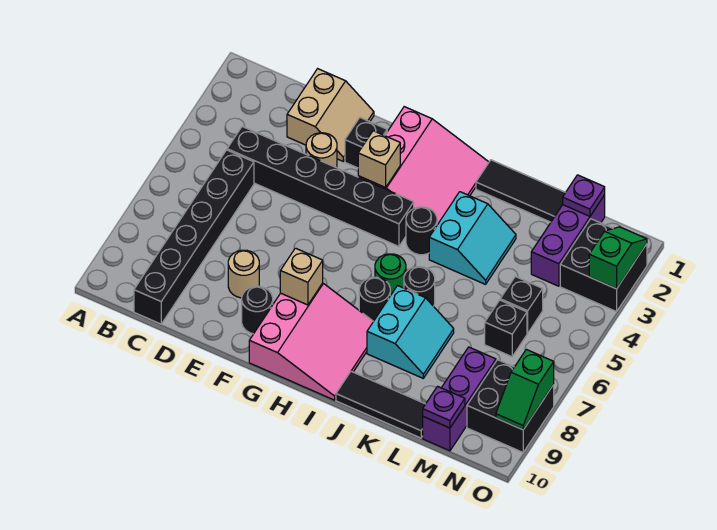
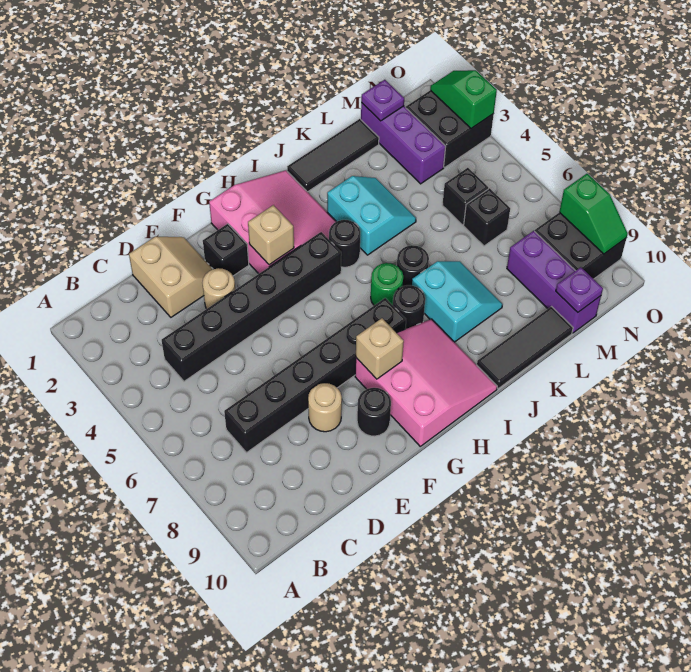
black brick C5:C10 level 1 -> black brick C7:H7 level 1

